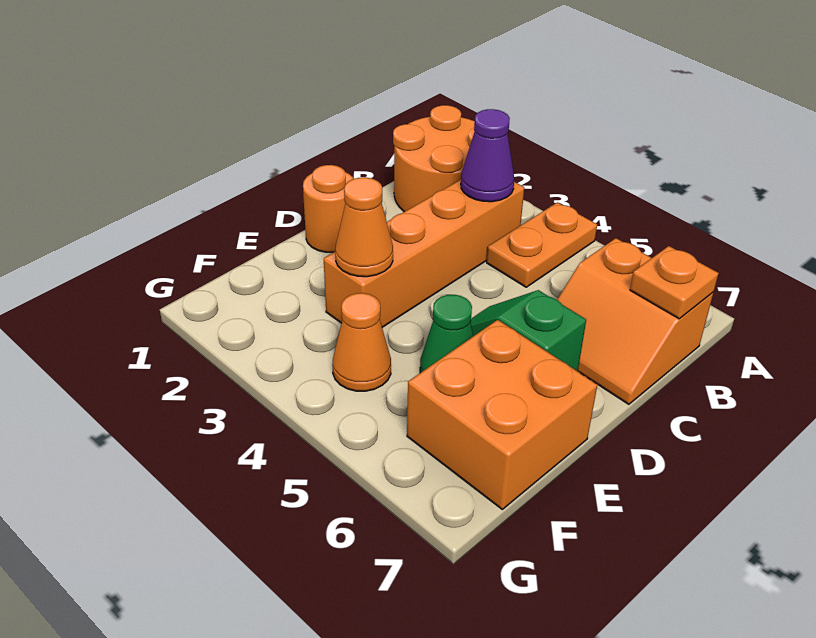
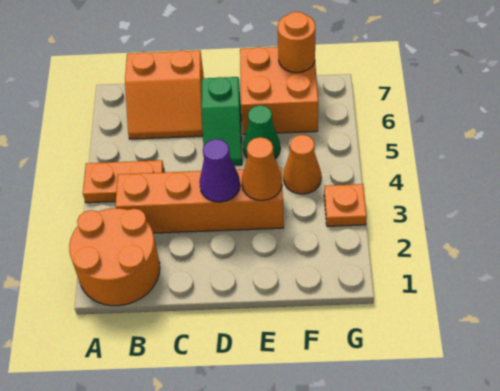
purple cone B3 level 2 -> purple cone D3 level 2
orange slope B6:C7 level 1 top B -> orange slope B6:C7 level 1 top 7
orange plate B7 level 2 -> orange plate G3 level 1
orange round brick D1 level 1 -> orange round brick F7 level 2

